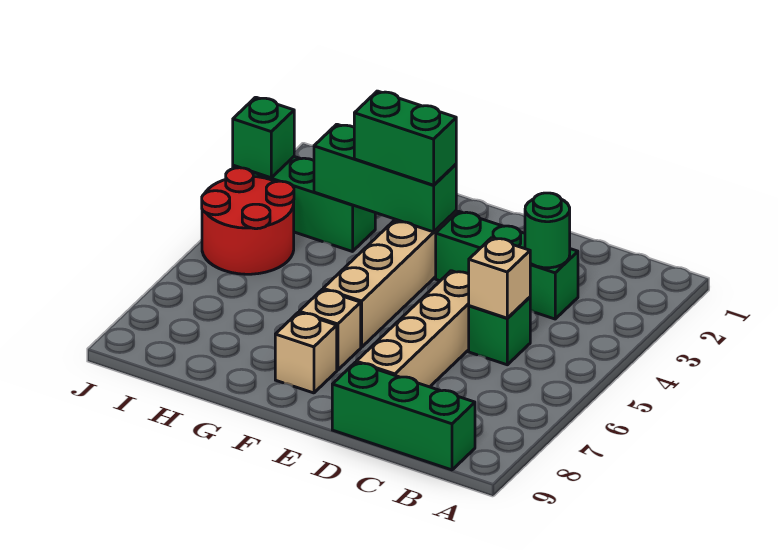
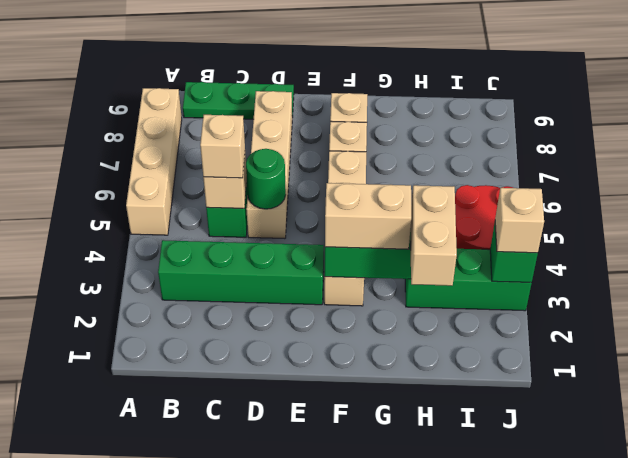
none -> tan brick A5:A8 level 1
green brick B9:D9 level 1 -> green plate B9:D9 level 1
green brick C3:E3 level 1 -> green brick B3:E3 level 1
green round brick C3 level 2 -> green round brick D5 level 2
none -> tan brick C5 level 3
green brick F3:G3 level 3 -> tan brick F3:G3 level 3
none -> tan brick H2:H3 level 3
none -> tan brick J3 level 3

